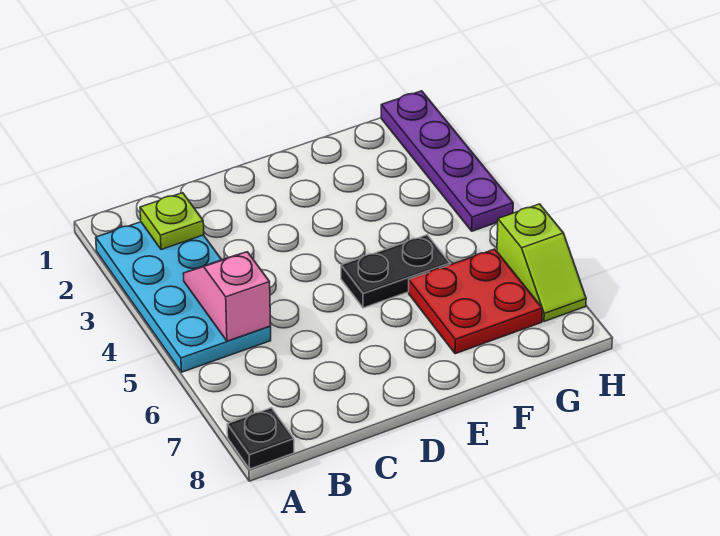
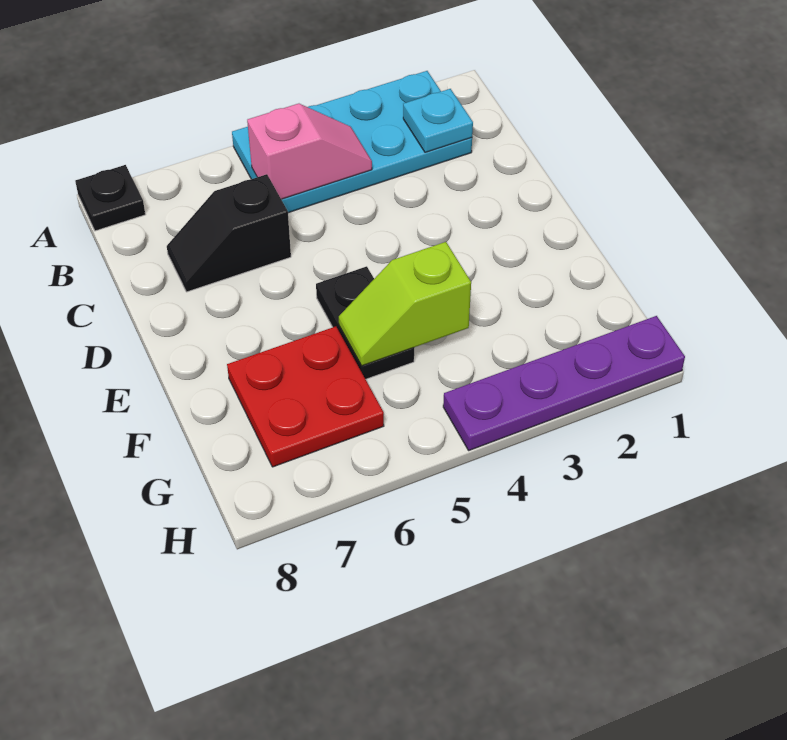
lime plate B2 level 2 -> cyan plate B2 level 2
none -> black slope C6:C7 level 1 top 6
lime slope H6:H7 level 1 top 6 -> lime slope F4:F5 level 2 top 4

